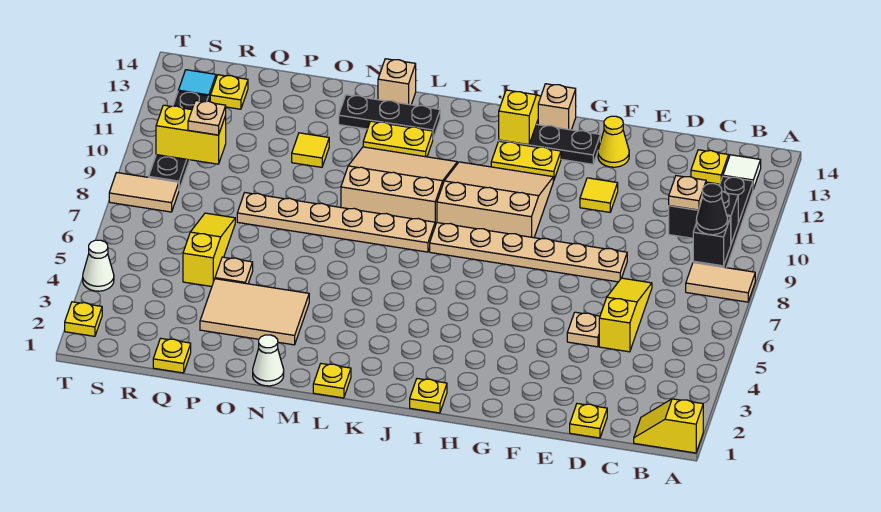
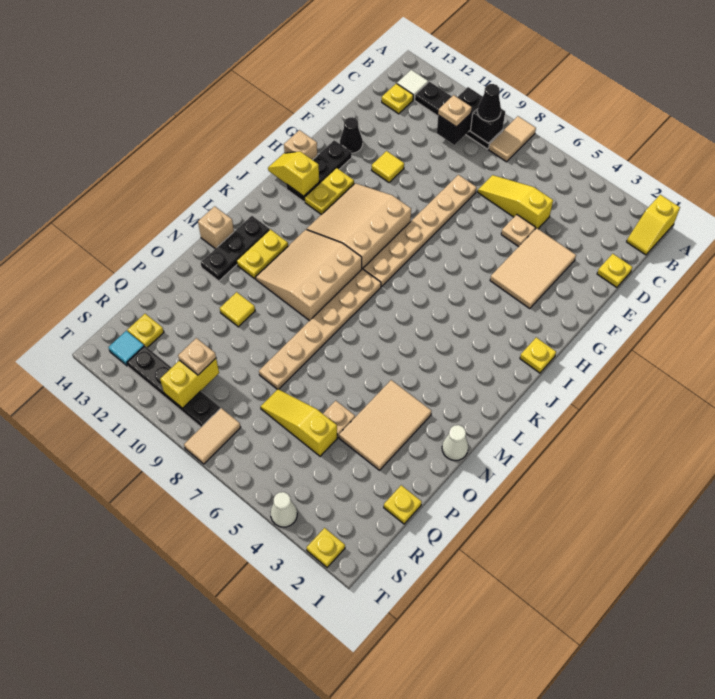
none -> tan tile E3:G4 level 1
yellow cone F13 level 1 -> black cone F13 level 1
yellow plate L1 level 1 -> none

